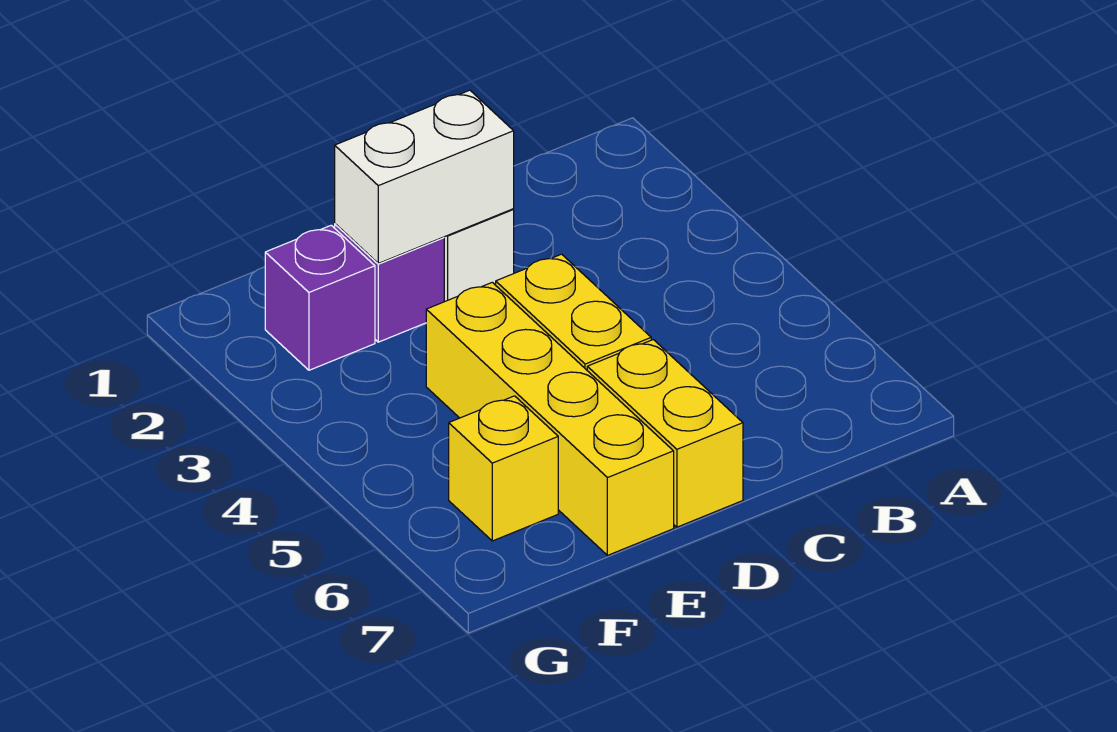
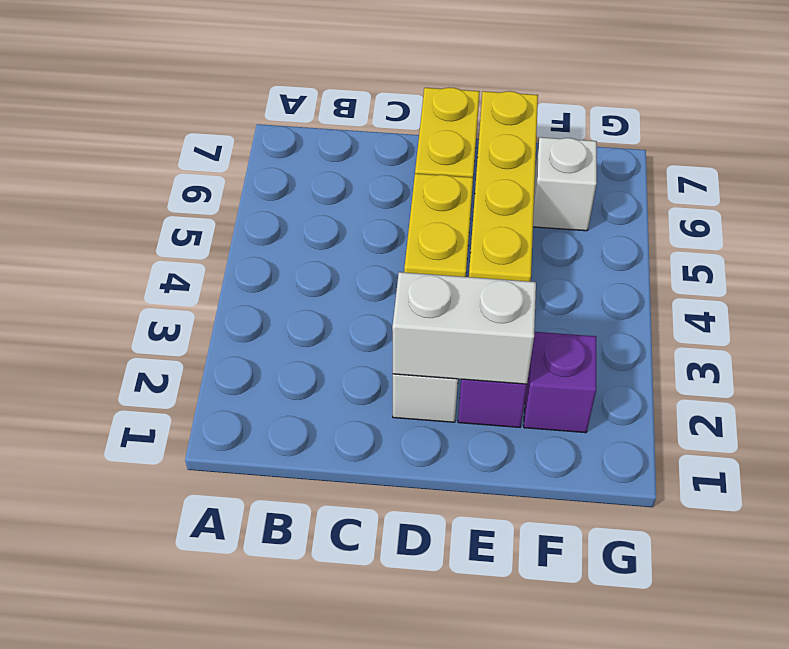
yellow brick F6 level 1 -> white brick F6 level 1

